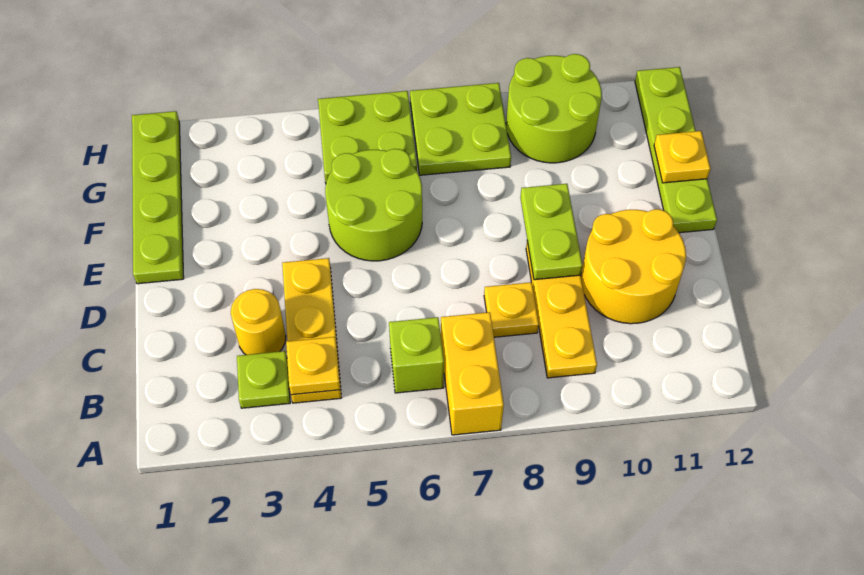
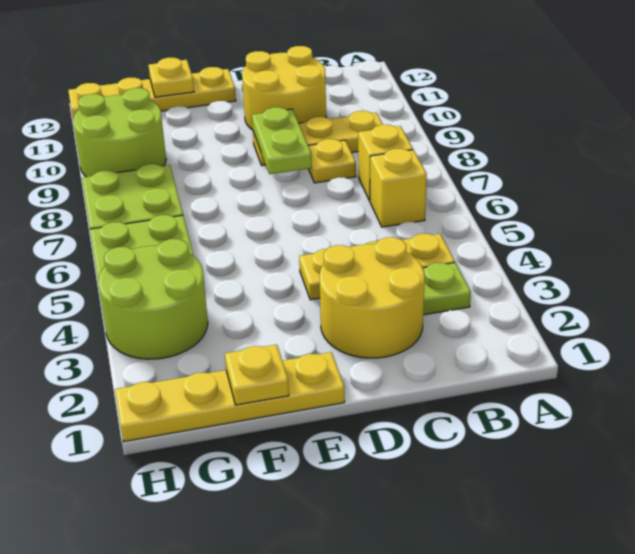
yellow brick A7:B7 level 1 -> yellow brick B7 level 1
yellow plate B4 level 2 -> yellow plate F1 level 2
lime brick B6 level 1 -> yellow brick B6 level 1
yellow round brick C3 level 1 -> yellow round brick C2:D3 level 1
lime plate D9:E9 level 2 -> lime plate D8:D9 level 2
lime plate E1:H1 level 1 -> yellow plate E1:H1 level 1
lime round brick E5:F6 level 1 -> lime round brick G3:H4 level 1
lime plate E12:H12 level 1 -> yellow plate E12:H12 level 1

